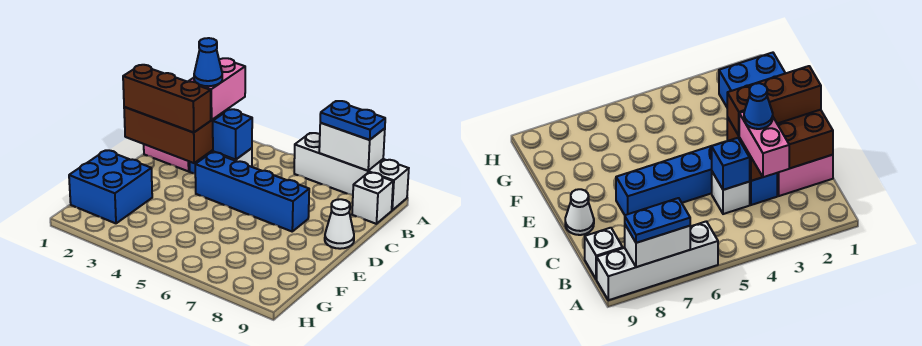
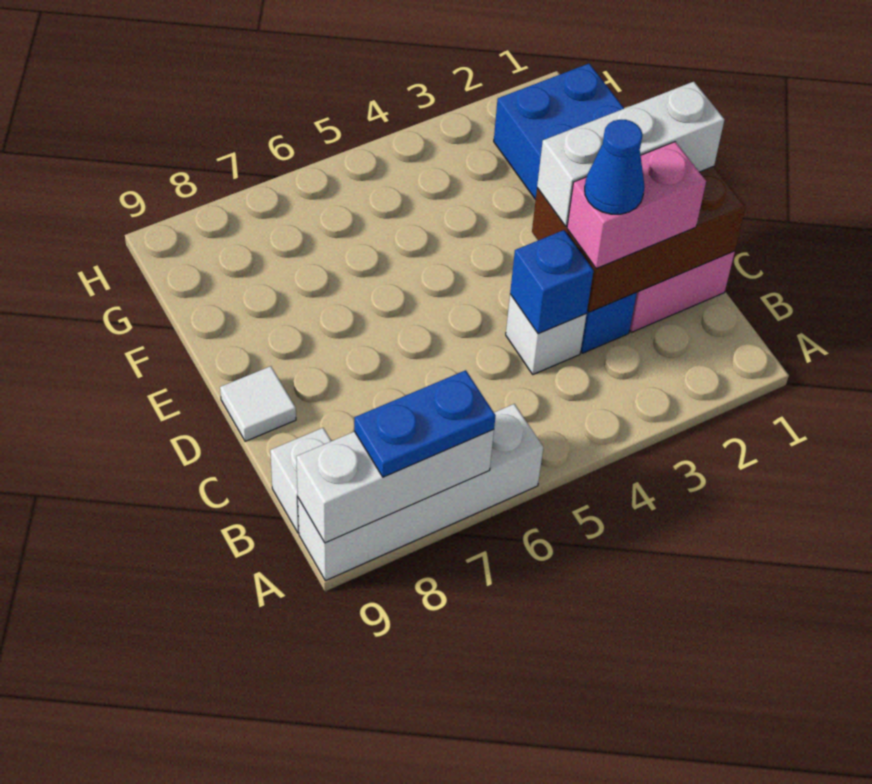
white brick A7:A8 level 2 -> white brick A7:A9 level 2
pink brick B3:C3 level 3 -> pink brick C2:C3 level 3
brown brick D1:D3 level 3 -> white brick D1:D3 level 3
blue brick D4:D7 level 1 -> none
white cone D9 level 1 -> white tile D9 level 1

